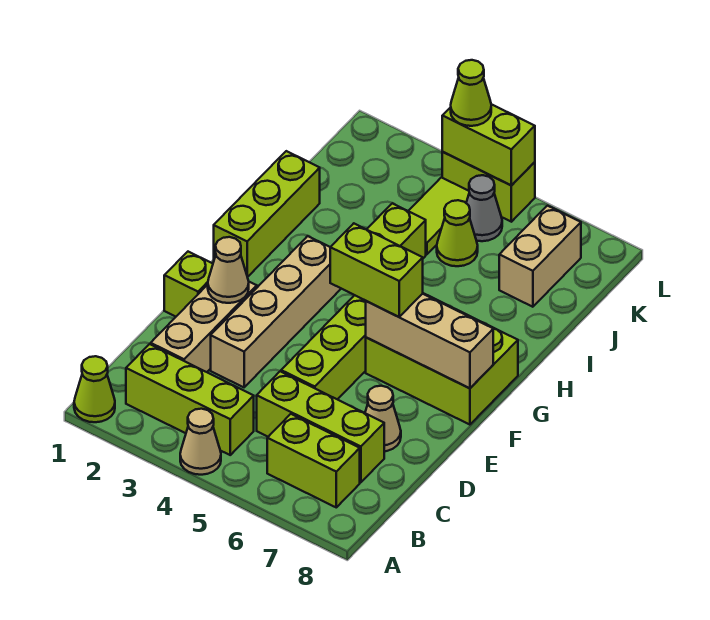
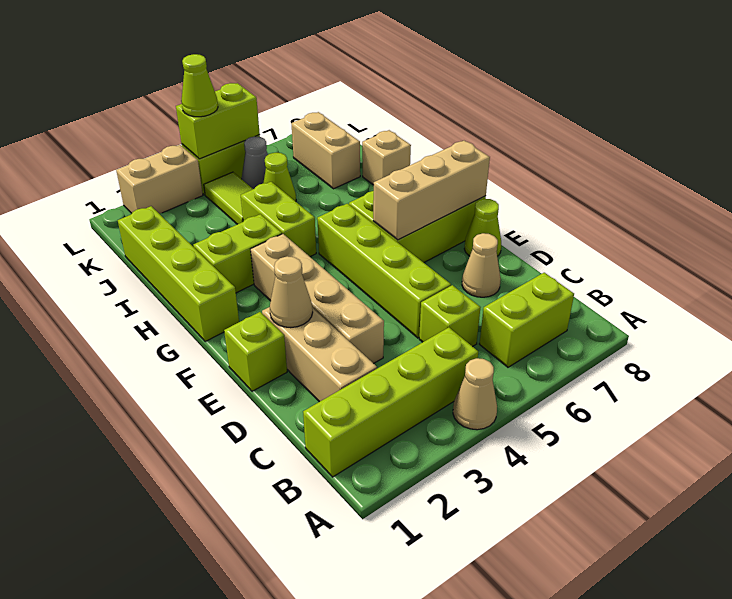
lime cone A1 level 1 -> lime cone E8 level 1
lime brick B2:B4 level 1 -> lime brick B1:B4 level 1
lime brick C5:C7 level 1 -> lime brick C5 level 1
lime brick F5:F6 level 3 -> lime brick H2:H3 level 1
lime brick G1:I1 level 1 -> lime brick G1:J1 level 1
none -> tan brick I8 level 1
none -> tan brick L2:L3 level 1

